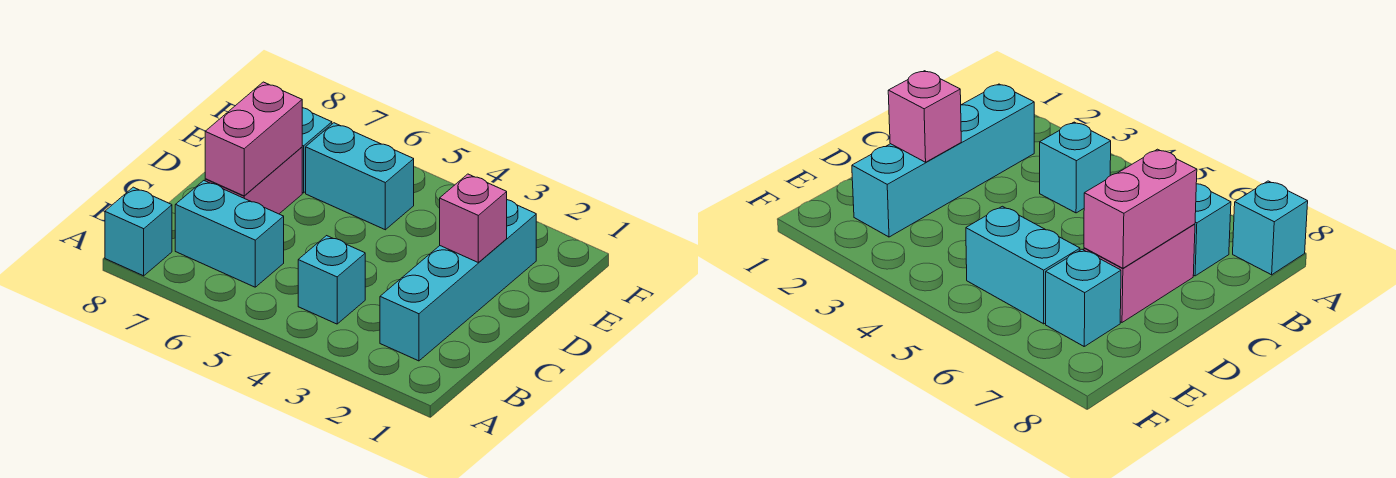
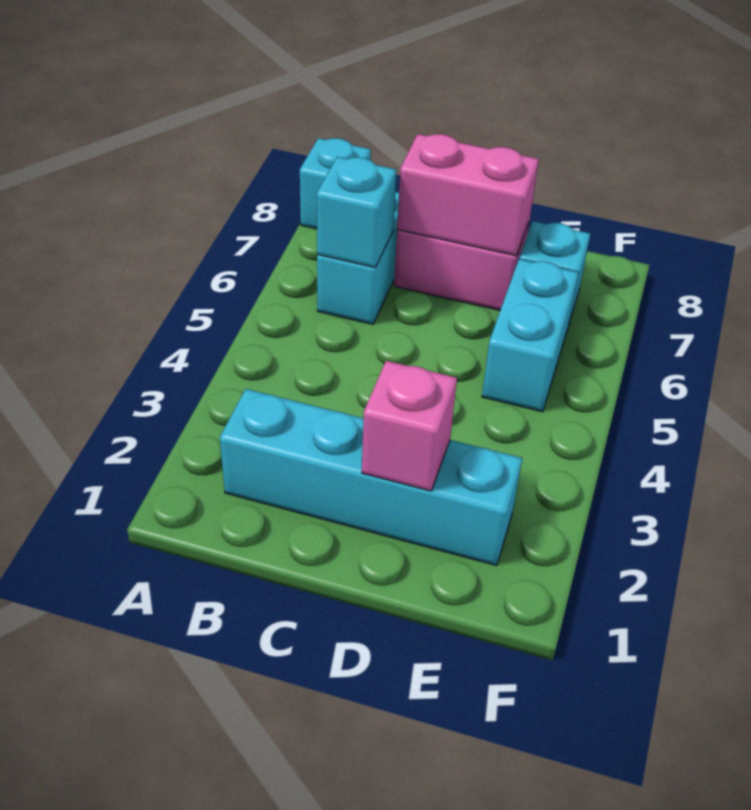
cyan brick B4 level 1 -> cyan brick B6 level 2

